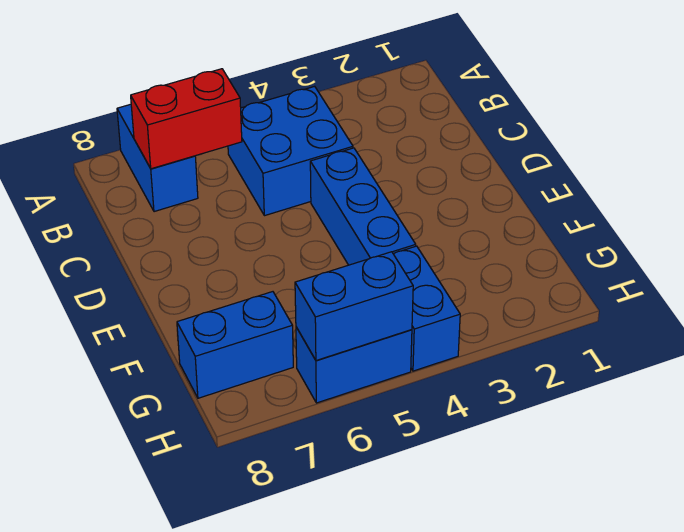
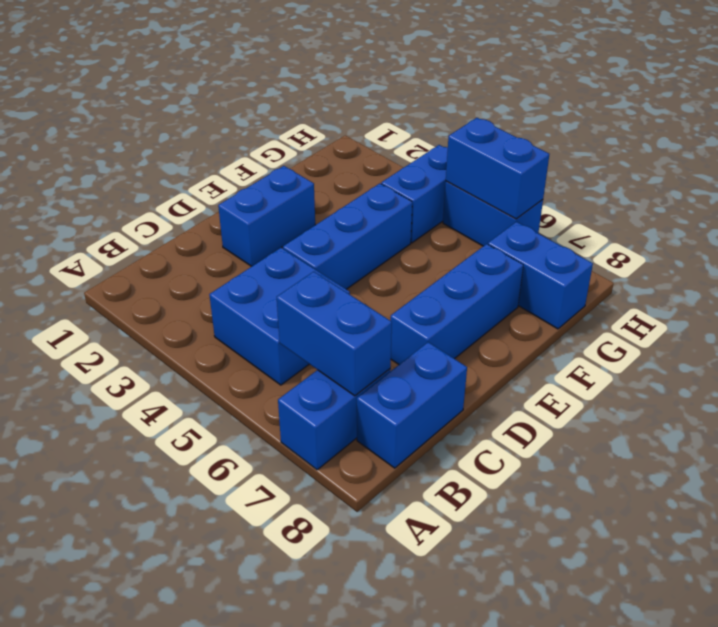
red brick B6:B7 level 2 -> blue brick B6:B7 level 2
none -> blue brick B8:C8 level 1
none -> blue brick D2:E2 level 1
none -> blue brick D7:F7 level 1

